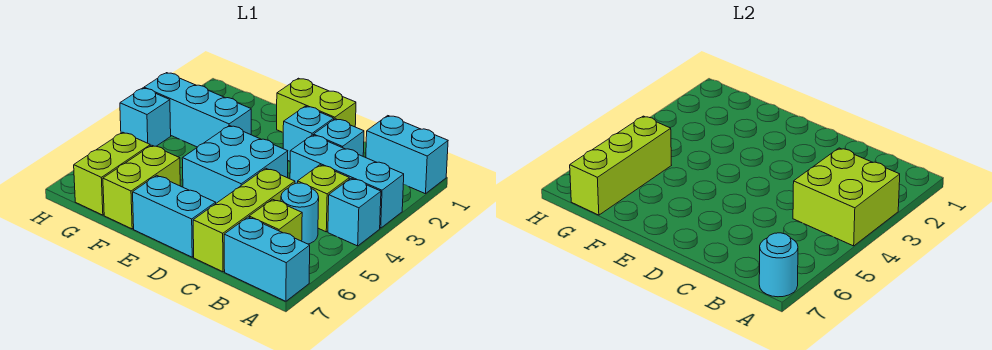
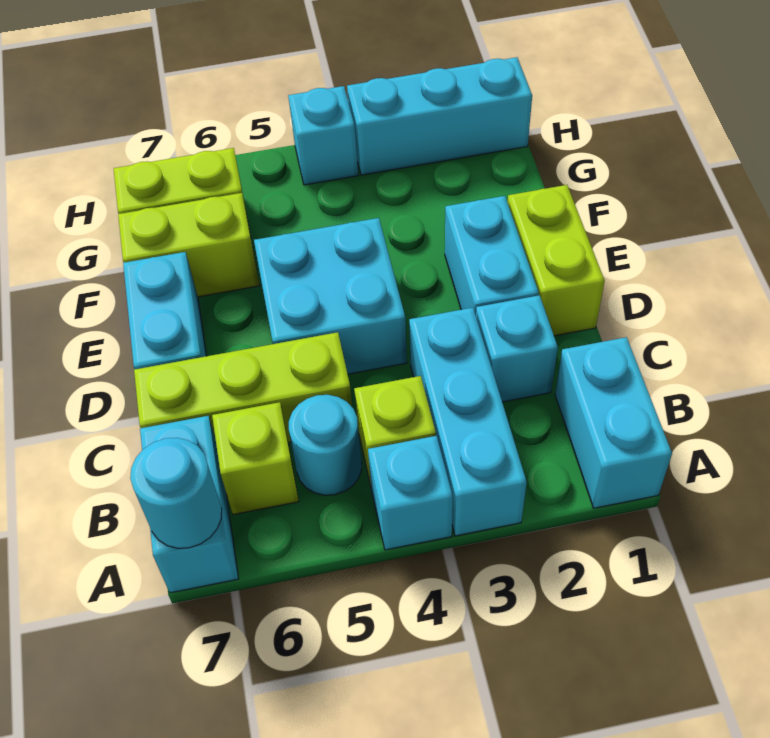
lime brick A3:B4 level 2 -> none
cyan brick D2 level 1 -> cyan brick D2:E2 level 1
cyan brick F3:H3 level 1 -> cyan brick H1:H3 level 1
lime brick G5:G7 level 2 -> none

